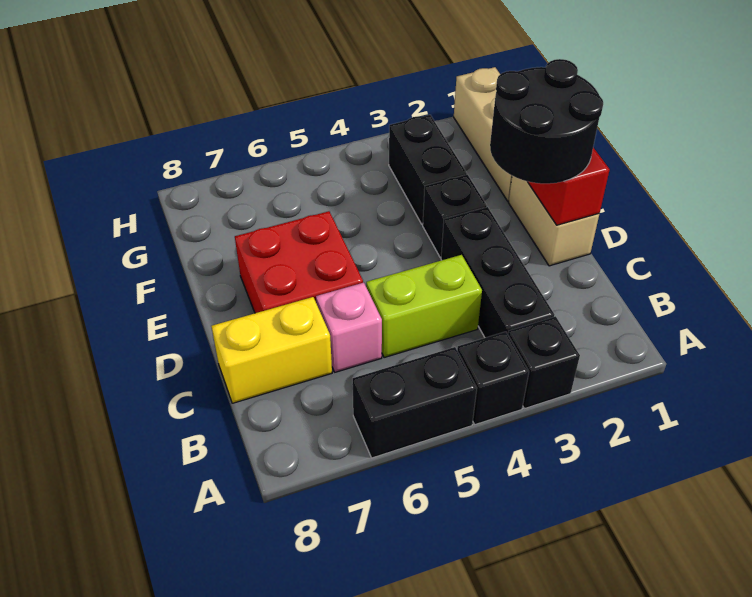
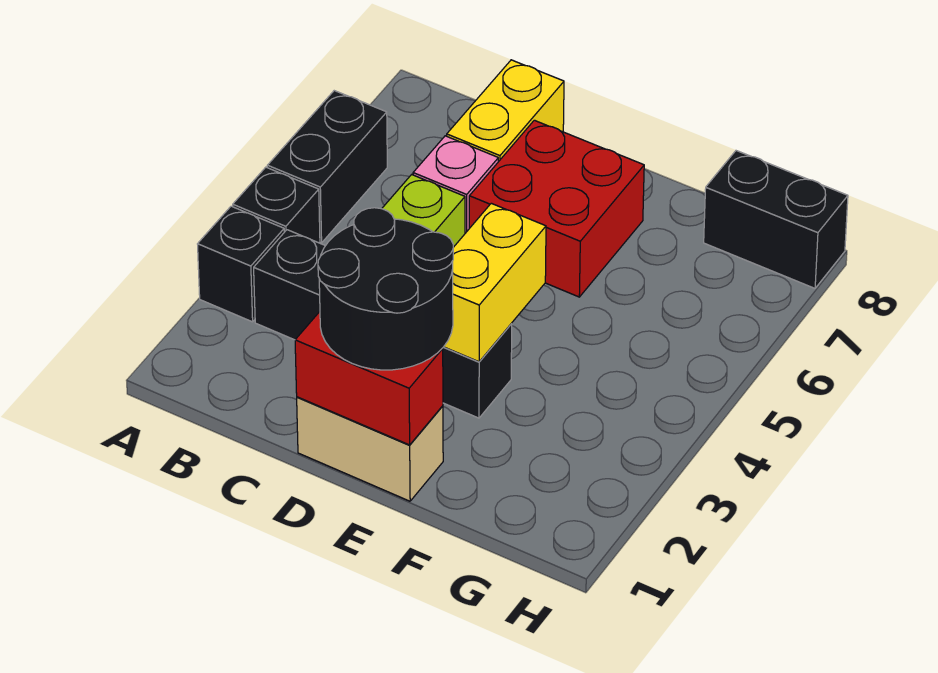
none -> yellow brick E3:E4 level 2
tan brick F1:H1 level 1 -> none
black brick F3:G3 level 1 -> black brick G8:H8 level 1

